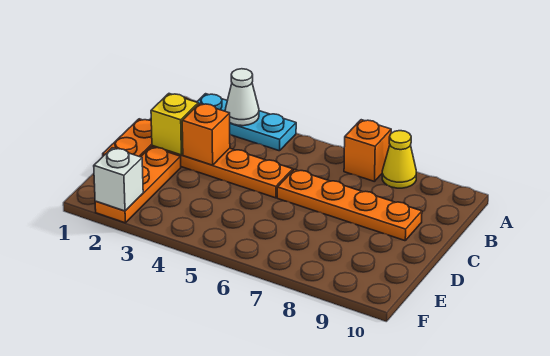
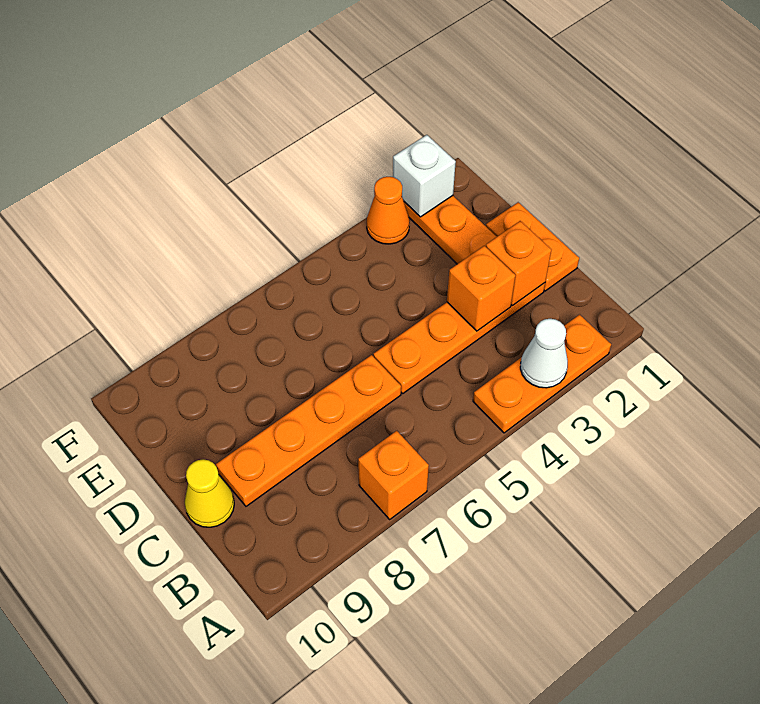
cyan plate A2:A4 level 1 -> orange plate A2:A4 level 1
yellow cone A8 level 1 -> yellow cone C10 level 1
yellow brick C2 level 2 -> orange brick C2 level 2
none -> orange cone F3 level 1

